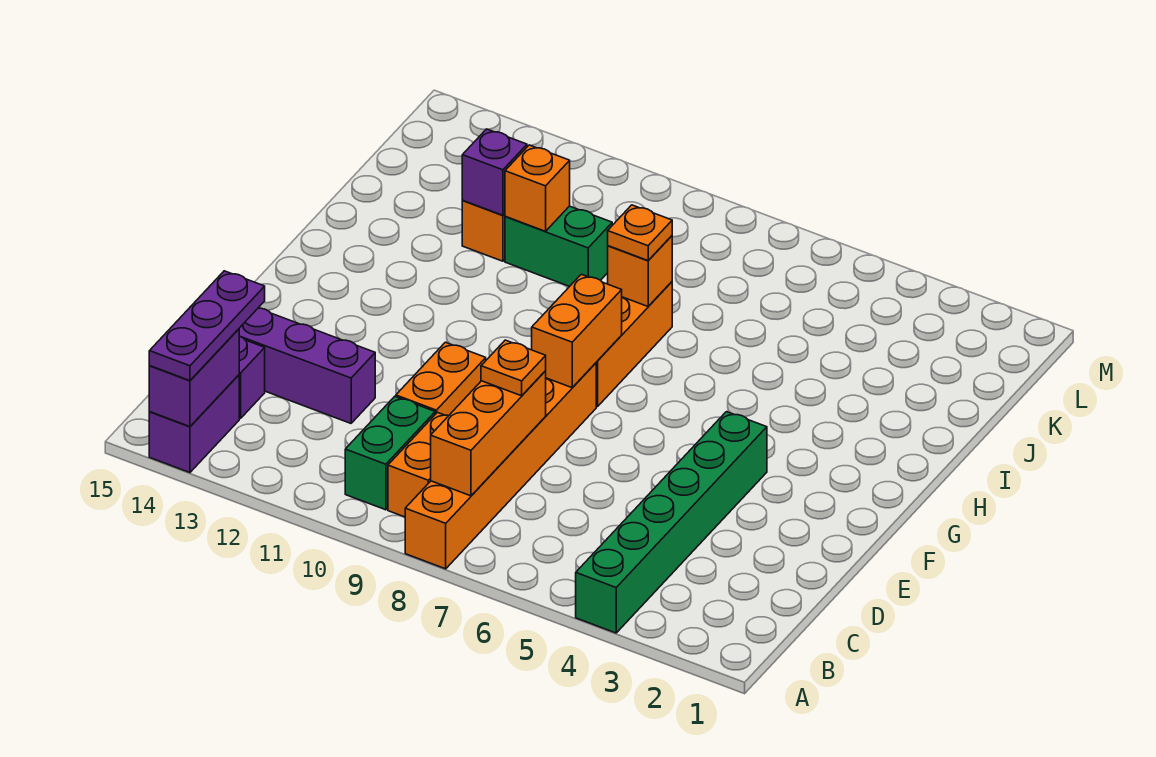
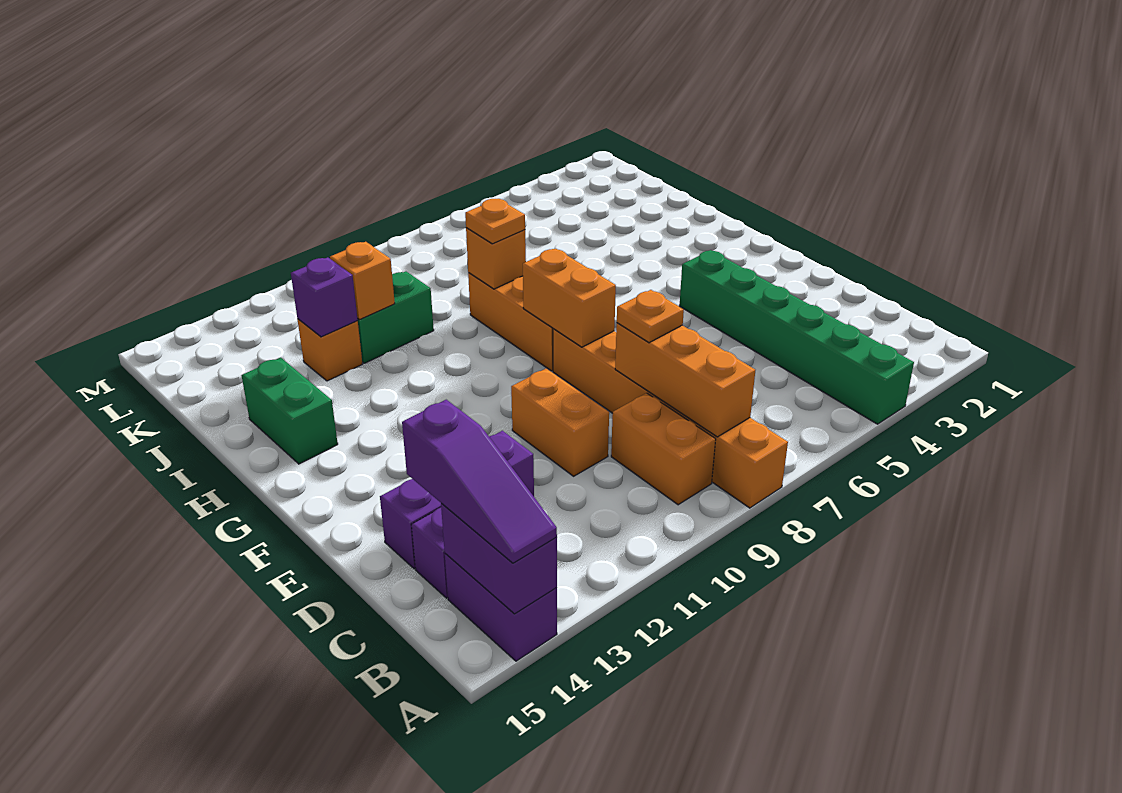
purple plate A14:C14 level 3 -> purple slope A14:C14 level 3 top C
green brick B10:C10 level 1 -> green brick H14:I14 level 1

